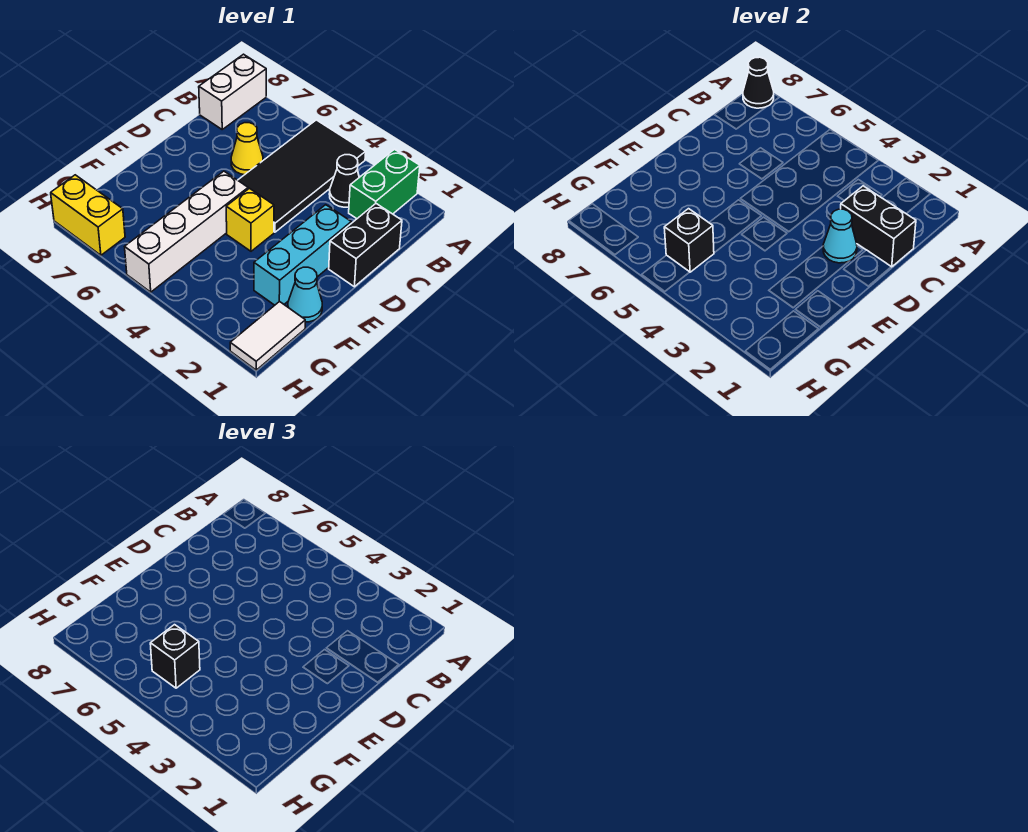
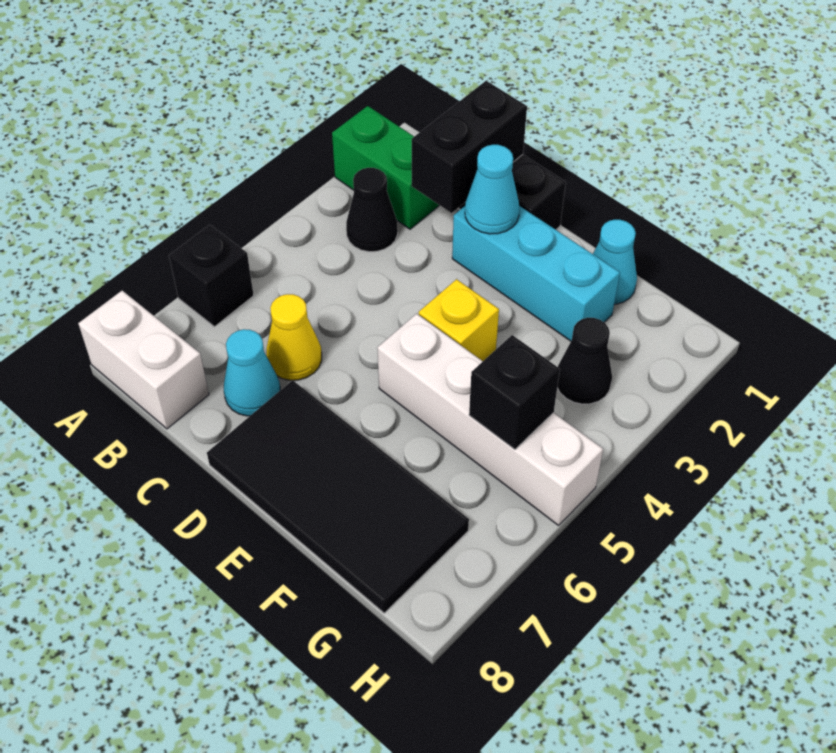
black tile A4:D5 level 1 -> black tile D7:G8 level 1
black cone A8 level 2 -> black cone G3 level 1
none -> cyan cone C7 level 1
white tile G1:H1 level 1 -> none
black brick G5 level 3 -> black brick A6 level 1
yellow brick H7:H8 level 1 -> none

